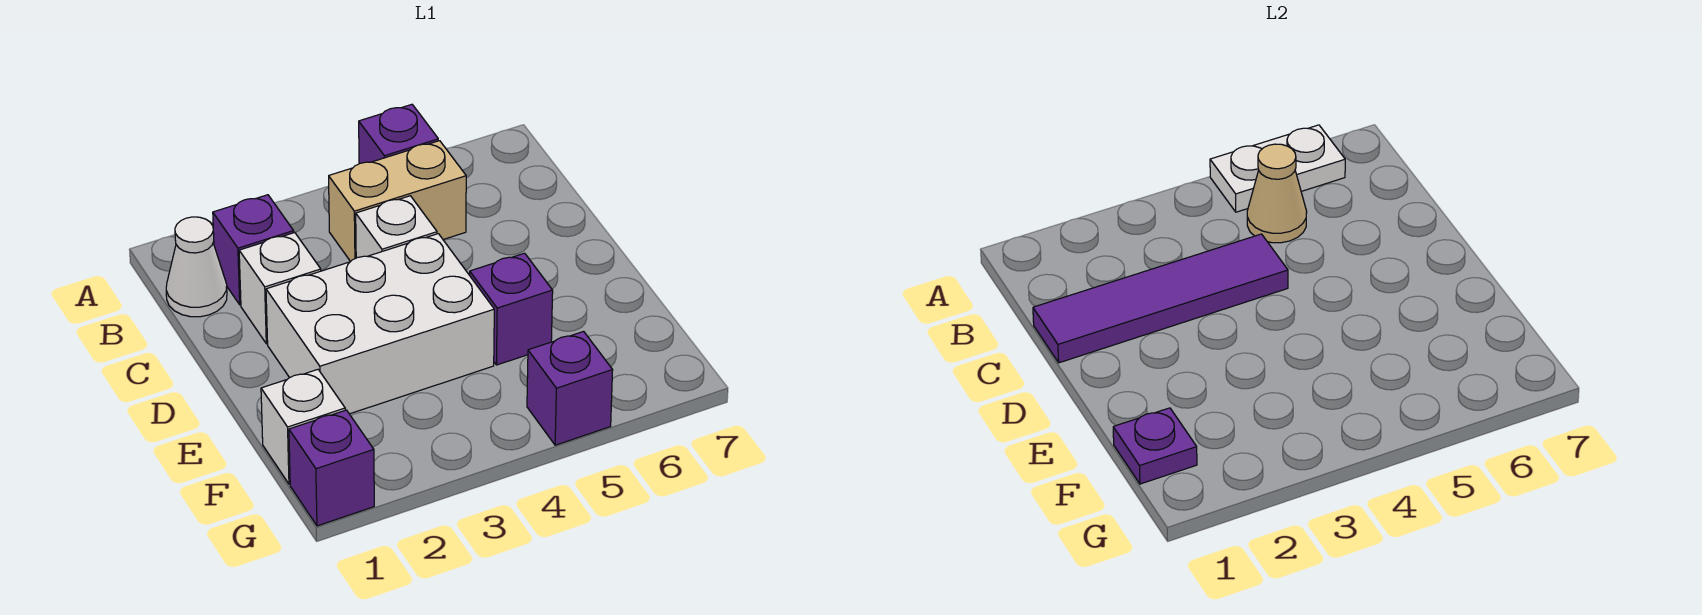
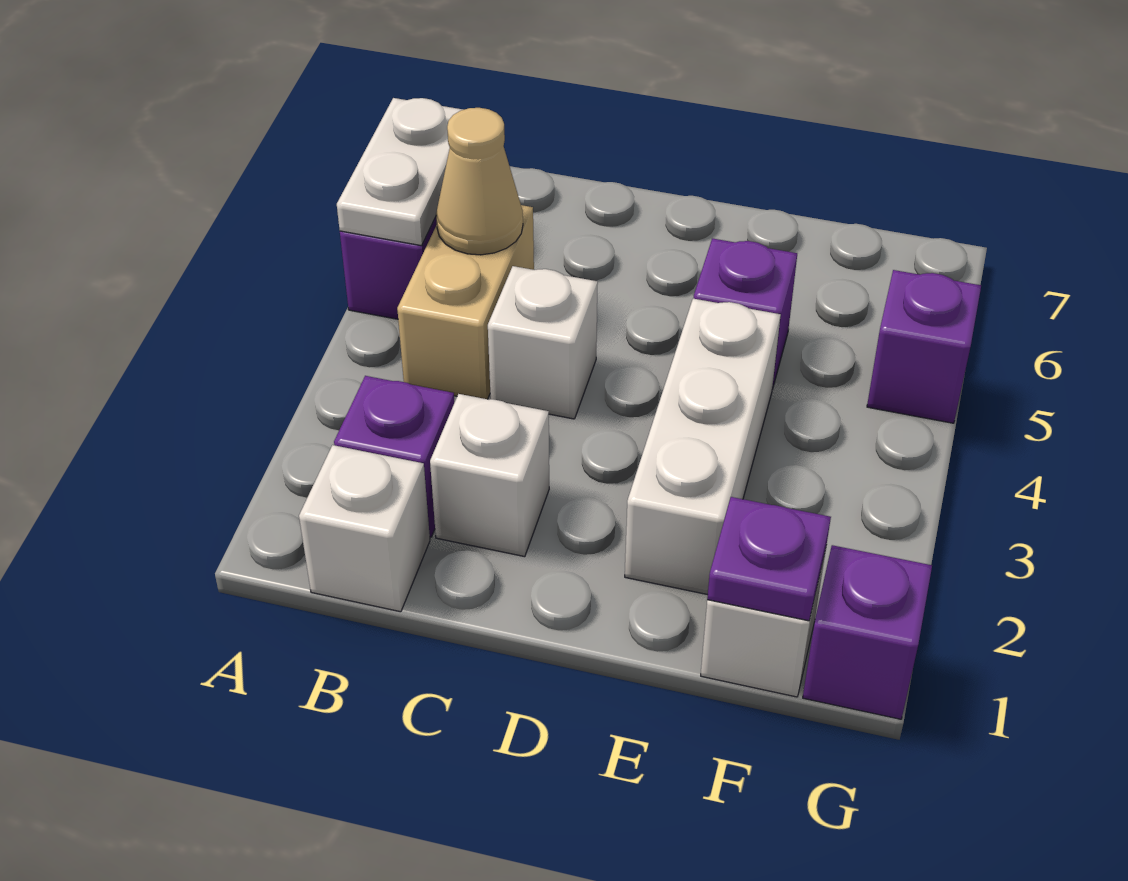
white cone B1 level 1 -> white brick B1 level 1
purple tile C1:C4 level 2 -> none
white brick D2:E4 level 1 -> white brick E2:E4 level 1

